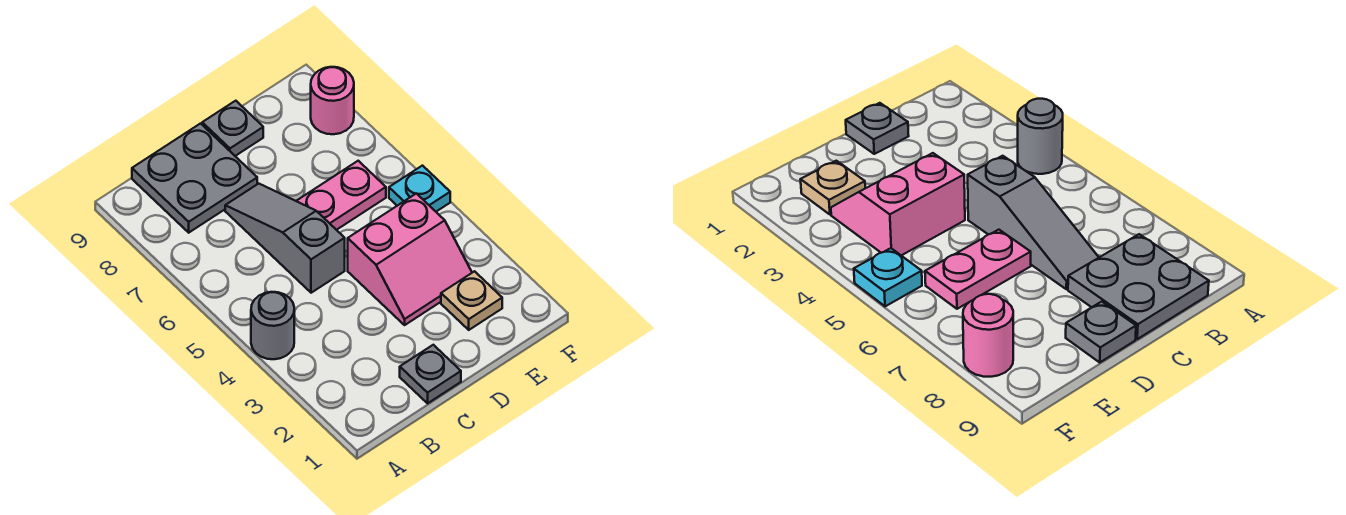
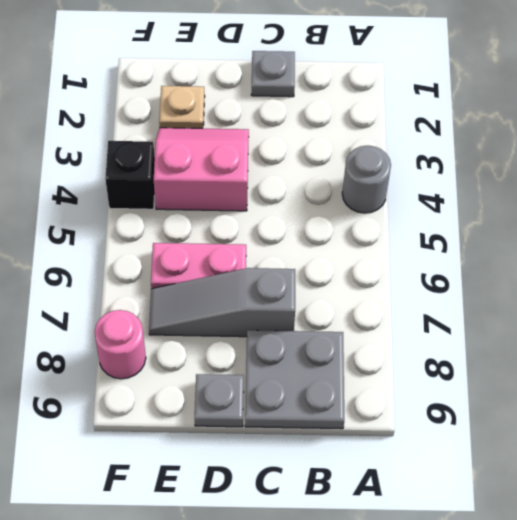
grey slope C5:C7 level 1 top 5 -> grey slope C7:E7 level 1 top C
none -> black brick F4 level 1
cyan plate F5 level 1 -> none

